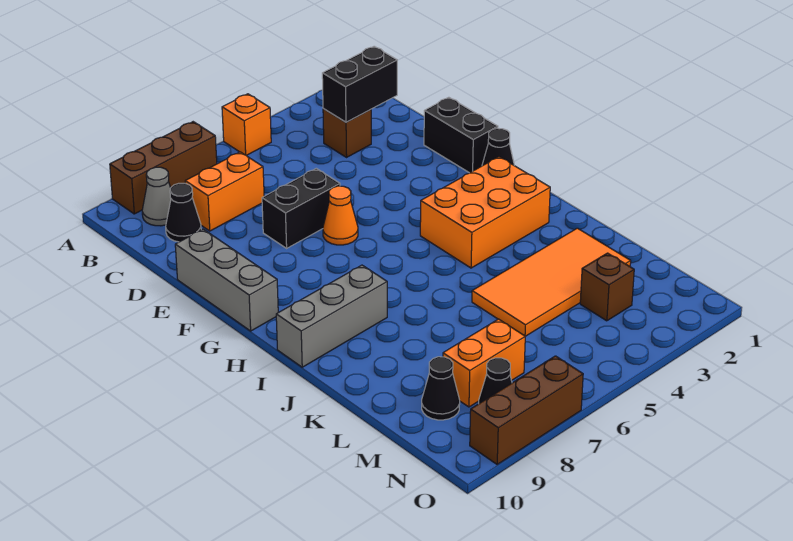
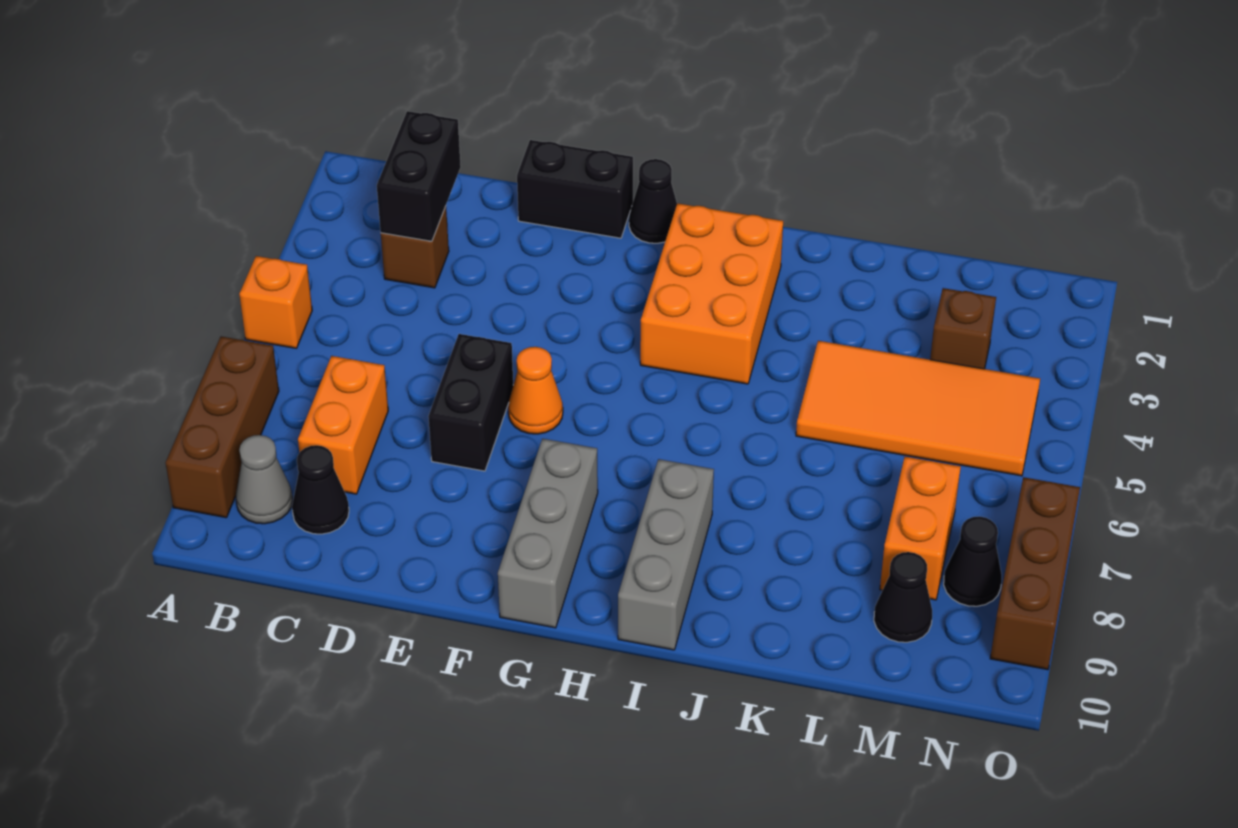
grey brick E10:G10 level 1 -> grey brick G8:G10 level 1
orange tile K2:L5 level 1 -> orange tile K4:N5 level 1

